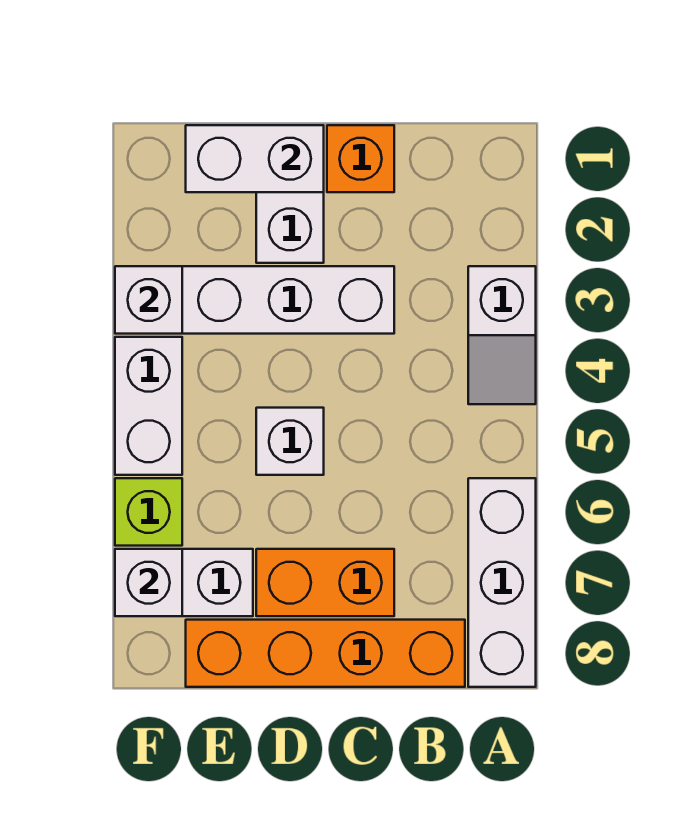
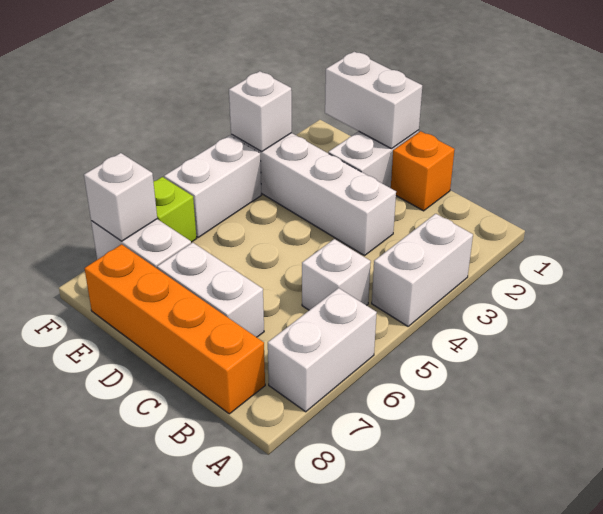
white slope A3:A4 level 1 top 3 -> white brick A3:A4 level 1
white brick A6:A8 level 1 -> white brick A6:A7 level 1
orange brick C7:D7 level 1 -> white brick C7:D7 level 1
white brick D5 level 1 -> white brick B5 level 1

